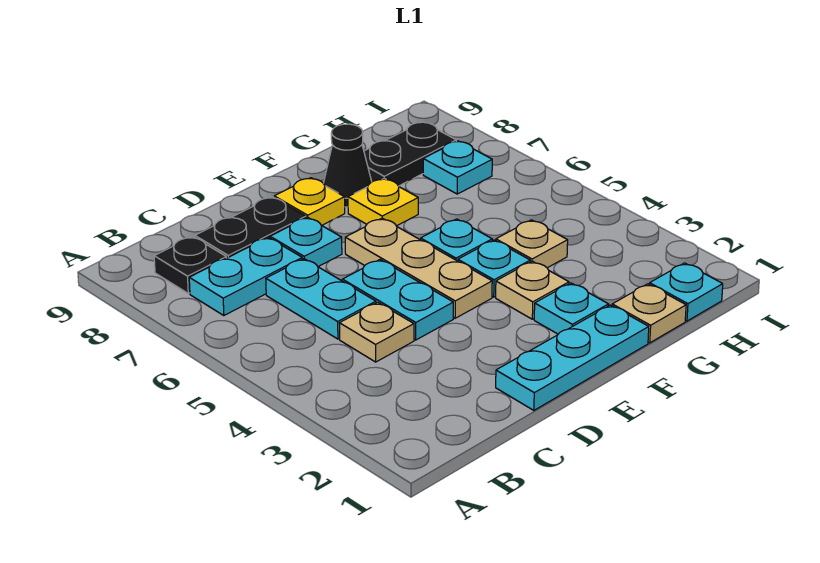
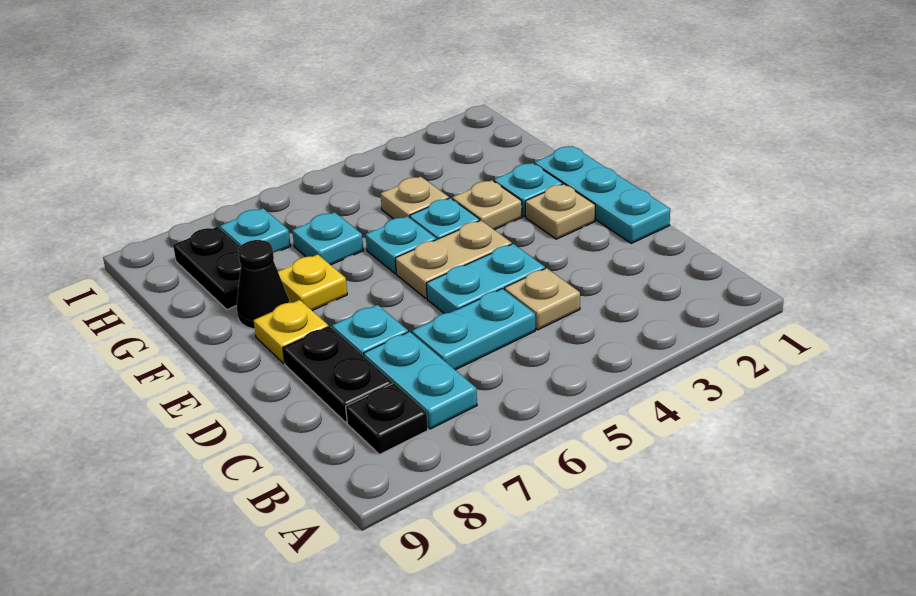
tan plate E4:E6 level 1 -> tan plate E4:E5 level 1
tan plate G1 level 1 -> tan plate E2 level 1
cyan plate H1 level 1 -> cyan plate G6 level 1

